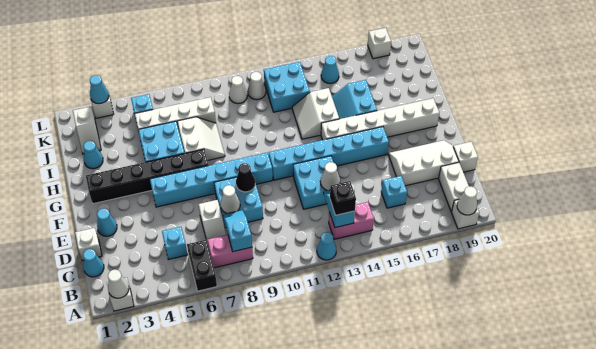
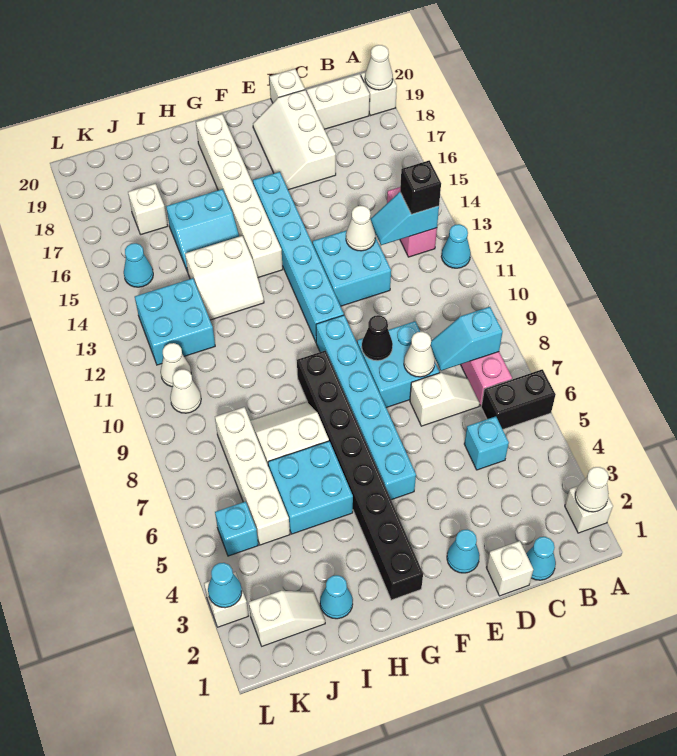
cyan brick C16 level 1 -> none
black brick G2:G7 level 1 -> black brick G2:G9 level 1
white brick L18 level 1 -> white brick J17 level 1

